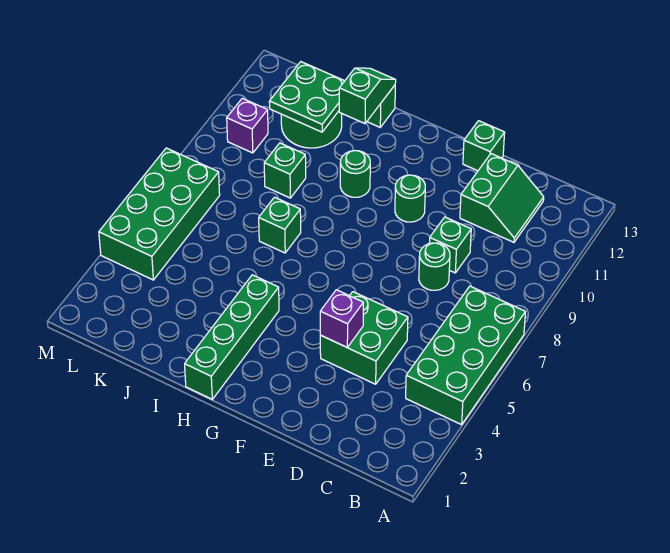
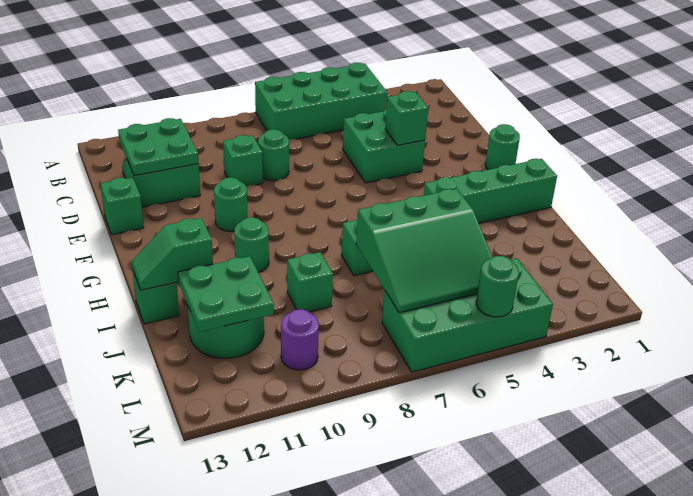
none -> green plate C11:D12 level 2
purple brick E4 level 2 -> green brick E4 level 2
none -> green round brick F1 level 1
none -> green slope J5:L7 level 2 top J
purple brick L10 level 1 -> purple round brick L10 level 1
none -> green round brick M5 level 2

